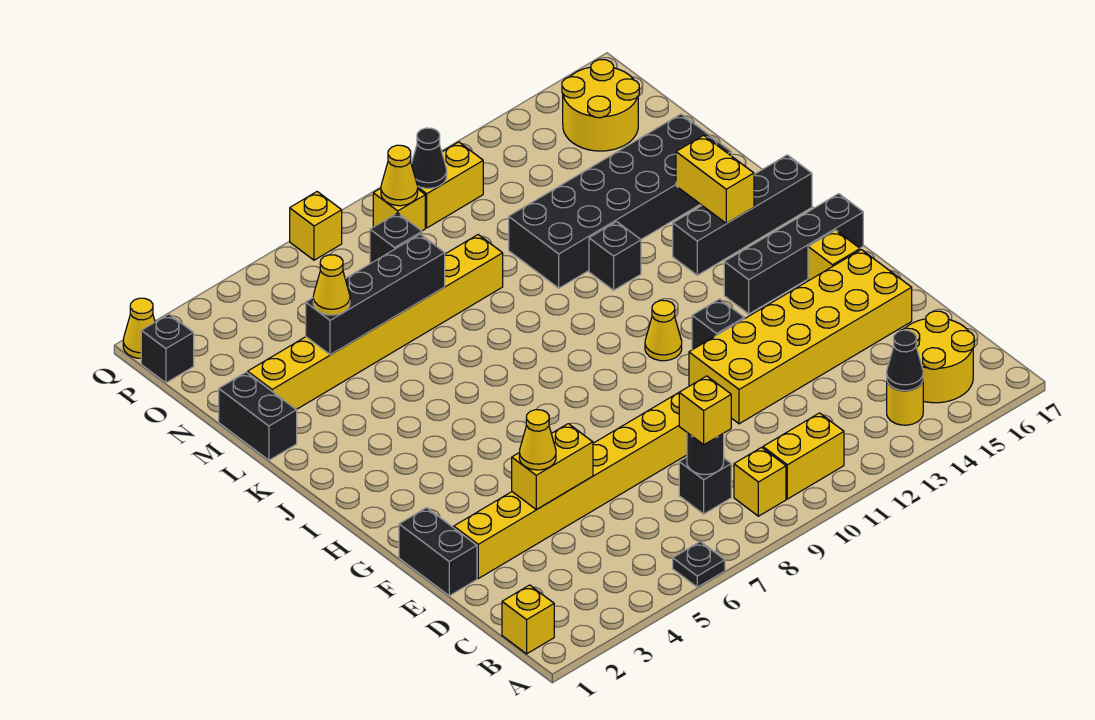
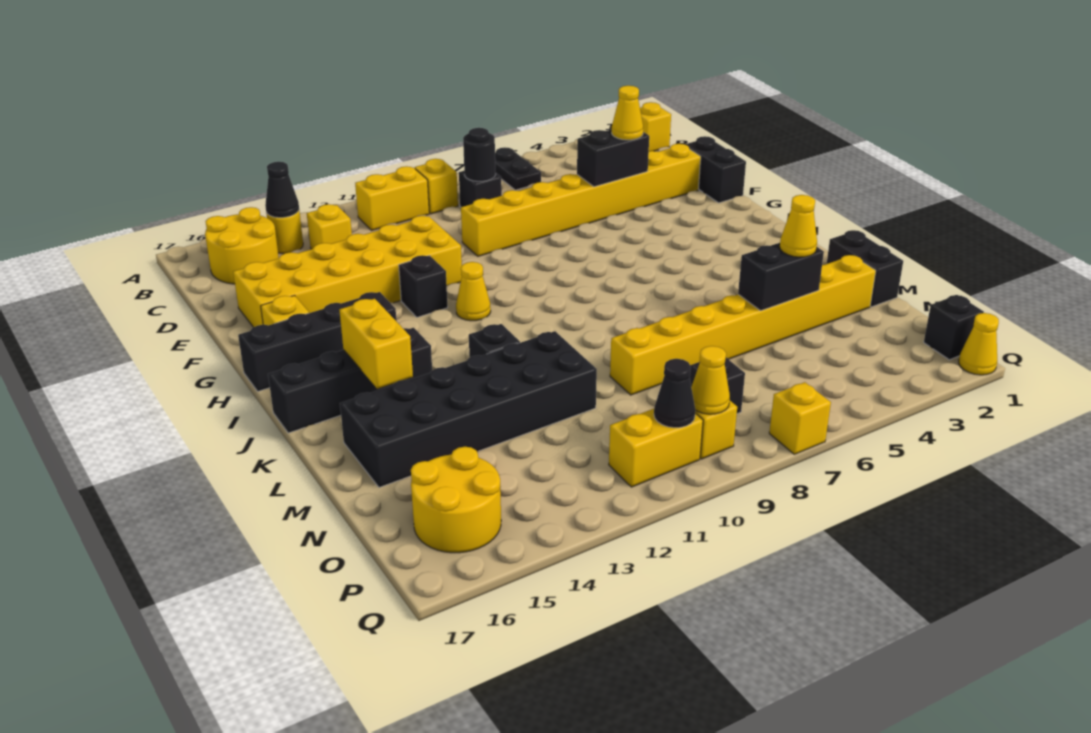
black plate A6 level 1 -> black plate A6:B6 level 1
yellow brick C8 level 3 -> yellow brick C13 level 1
yellow brick E4:E5 level 2 -> black brick E4:E5 level 2
black brick M4:M7 level 2 -> black brick M4:M5 level 2

